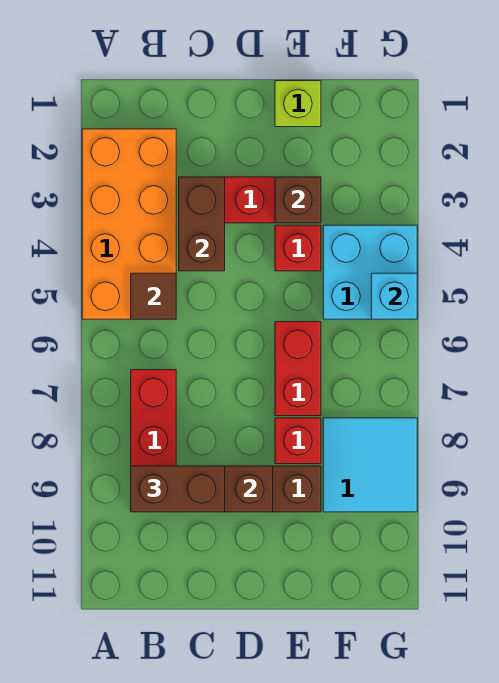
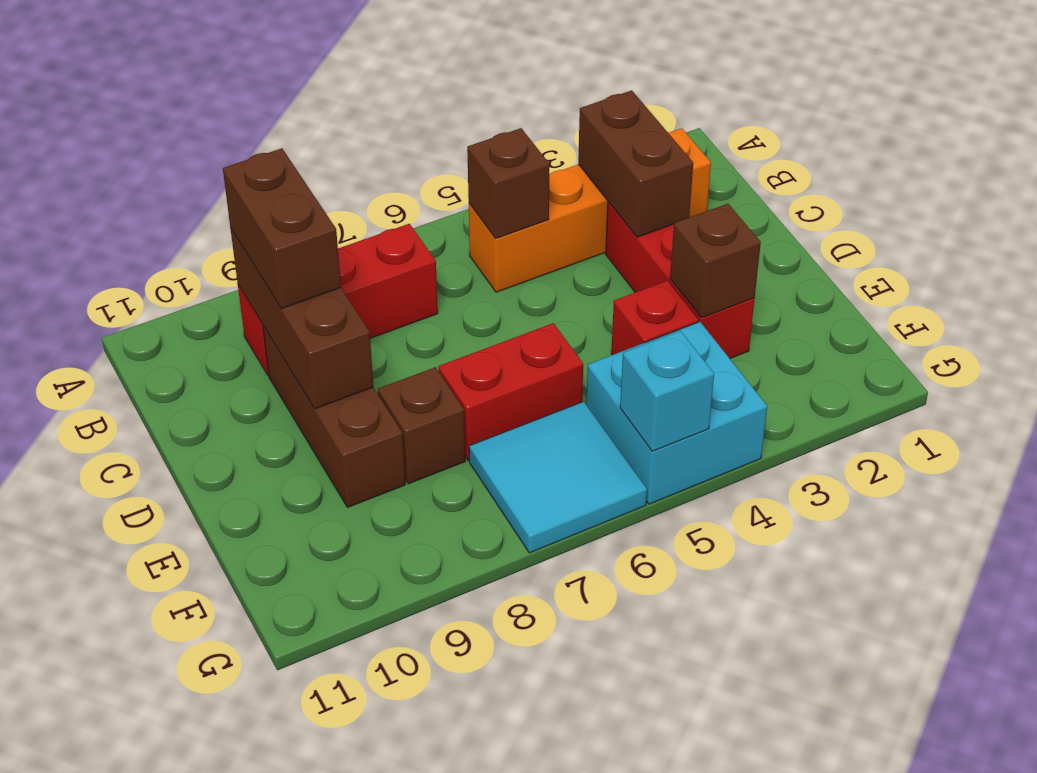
orange brick A2:B5 level 1 -> orange brick B2:B5 level 1
brown tile B5 level 2 -> brown brick B5 level 2
brown brick C3:C4 level 2 -> brown brick B3:C3 level 2
lime brick E1 level 1 -> none
red brick E8 level 1 -> brown brick E8 level 1
cyan tile F8:G9 level 1 -> cyan tile F6:G7 level 1

